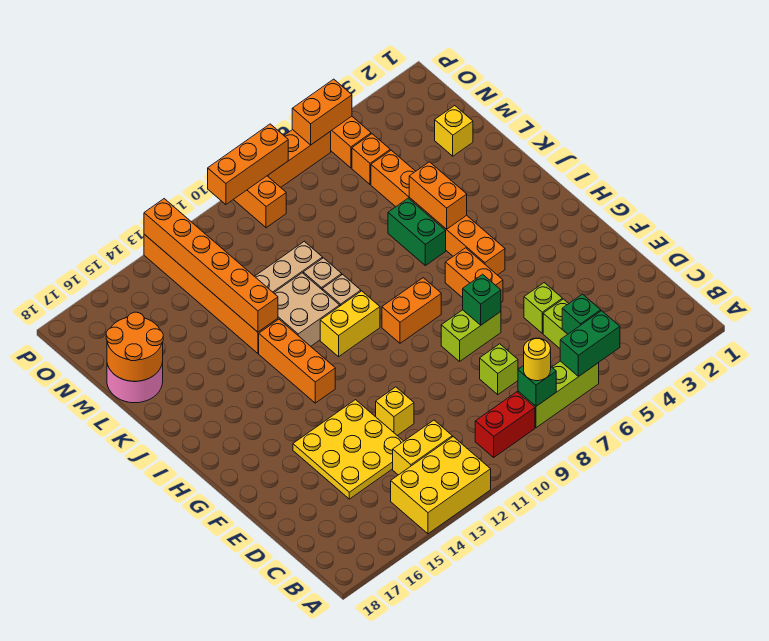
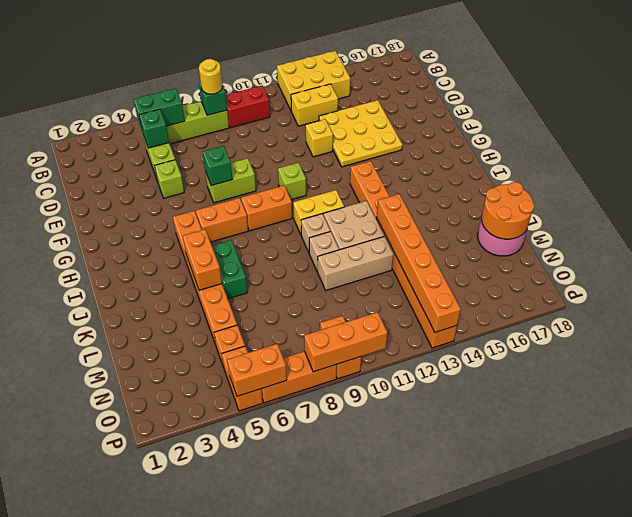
lime brick D8 level 1 -> lime brick G10 level 1
orange brick G6:H6 level 1 -> orange brick H6:H7 level 1
yellow brick M2 level 1 -> none

